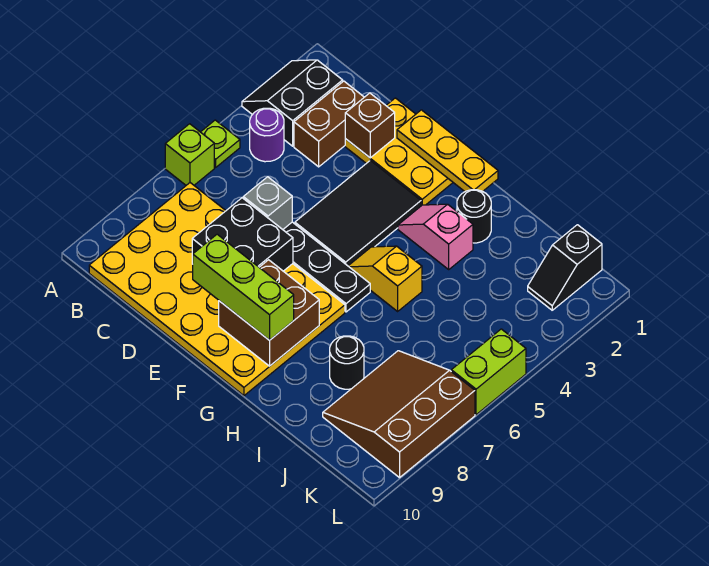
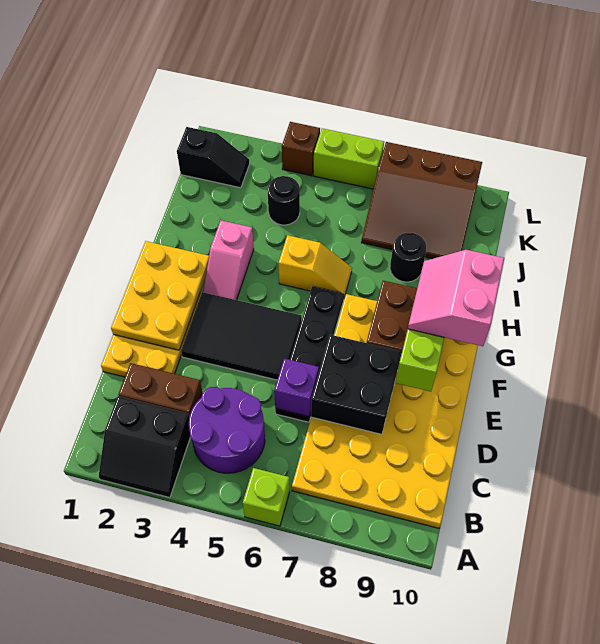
lime plate A5 level 1 -> none
purple round brick B4 level 1 -> purple round brick B4:C5 level 1
brown brick D2 level 2 -> brown brick L4 level 1
grey brick D6 level 2 -> purple brick D6 level 2
yellow plate E1:G1 level 2 -> yellow plate E1:G2 level 2
none -> pink slope F9:G10 level 4 top 10
yellow slope G5:H5 level 1 top H -> yellow slope H5:H6 level 1 top 5
black round brick H2 level 1 -> black round brick J4 level 1

